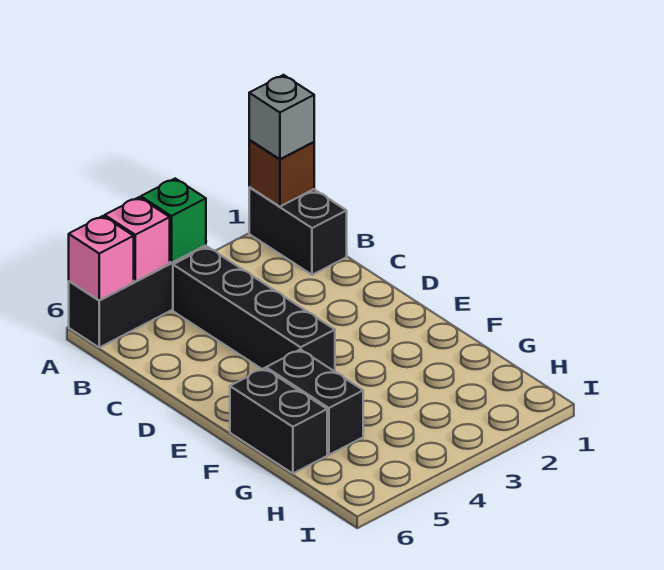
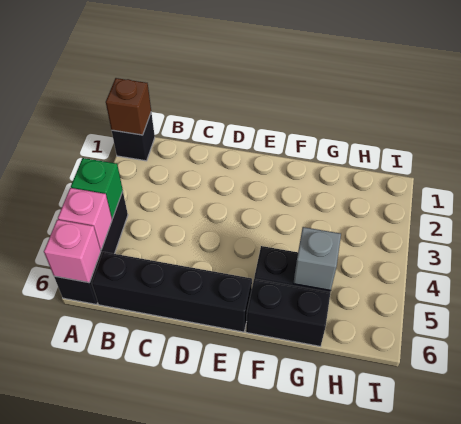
black brick A1:B1 level 1 -> black brick A1 level 1
grey brick A1 level 3 -> grey brick G5 level 2
black brick B4:E4 level 1 -> black brick B6:E6 level 1

